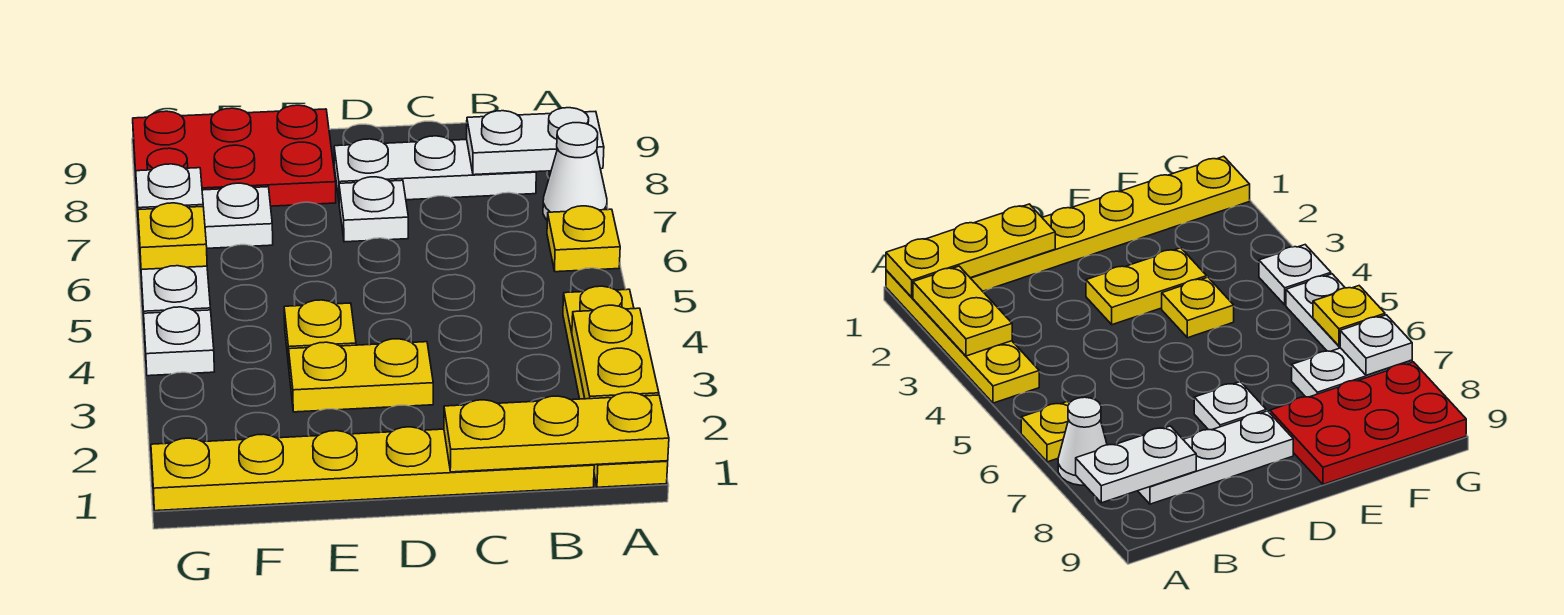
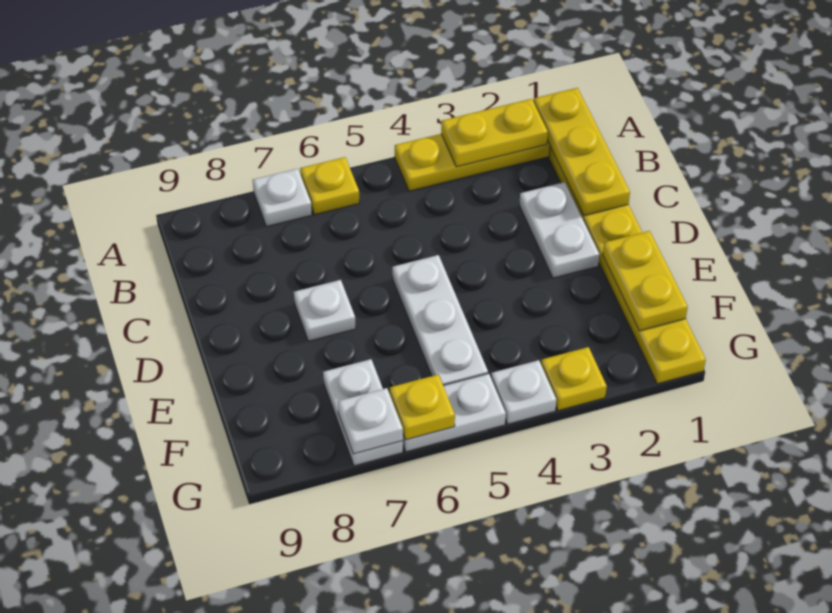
white cone A7 level 1 -> white plate A7 level 1
white plate A8:B8 level 2 -> white plate C2:D2 level 1
white plate B8:D8 level 1 -> white plate D5:F5 level 1
yellow plate D3:E3 level 1 -> yellow plate E1:F1 level 2
yellow plate E4 level 1 -> yellow plate G3 level 1
red plate E8:G9 level 1 -> none

